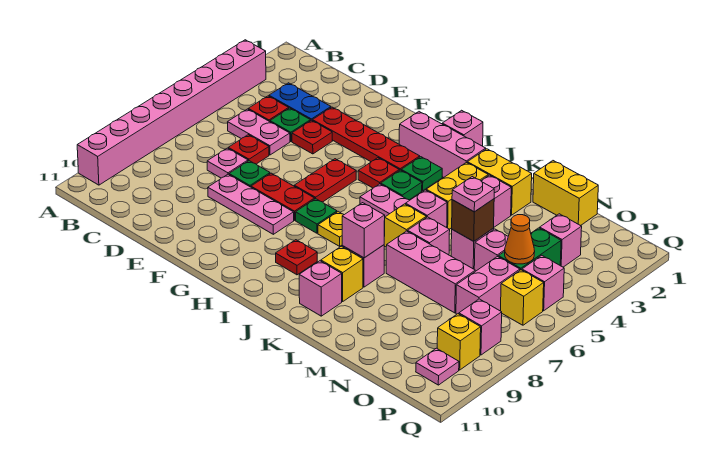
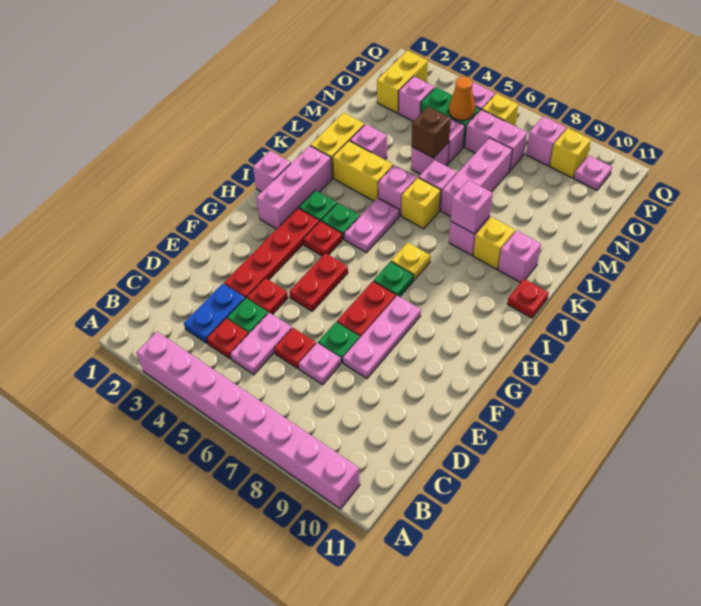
red plate G5:G6 level 1 -> red plate F5:G5 level 1
red plate I9 level 1 -> red plate J11 level 1
yellow brick M1:N1 level 1 -> yellow brick O2:P2 level 1
pink plate M5 level 3 -> none

